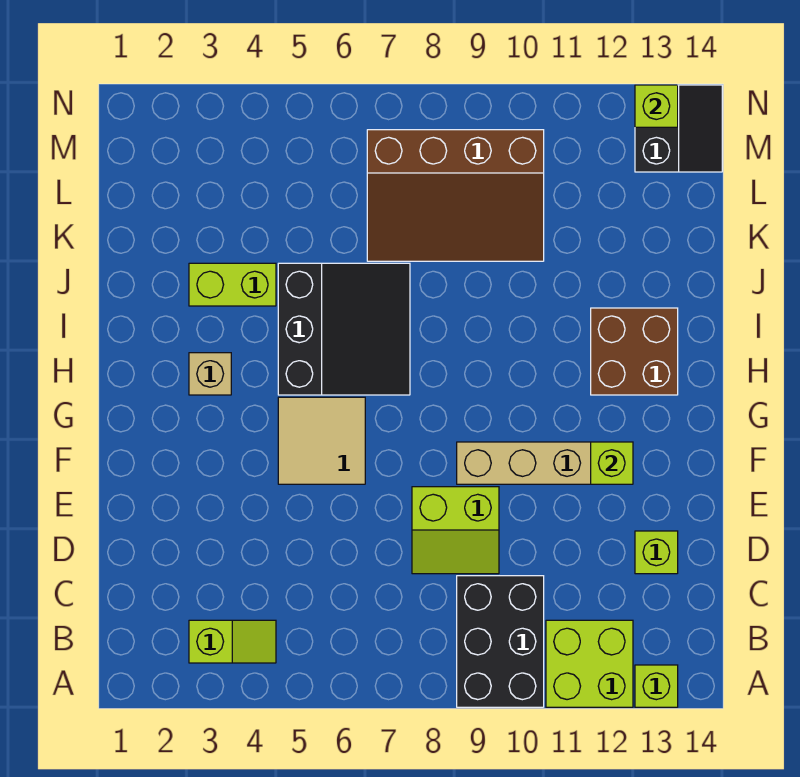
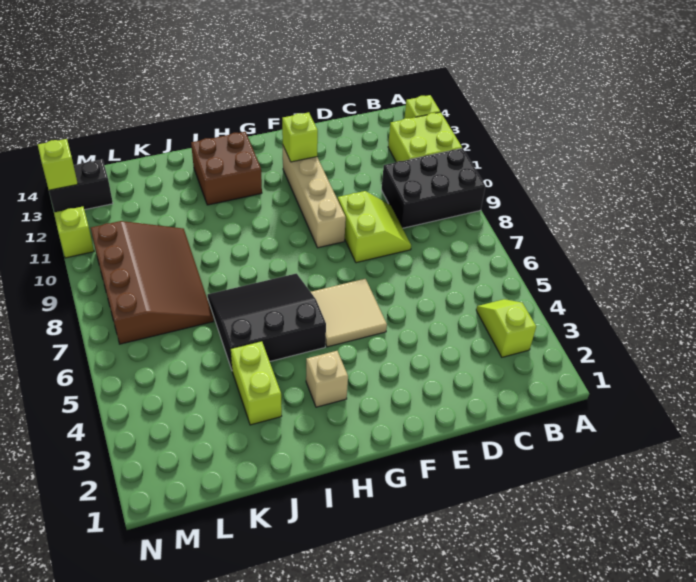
lime brick D13 level 1 -> lime brick N11 level 1

